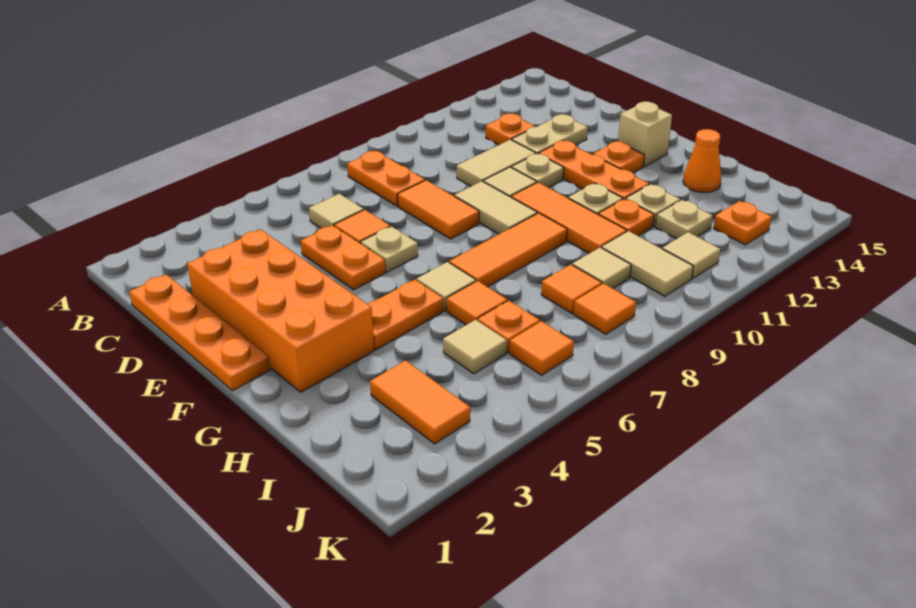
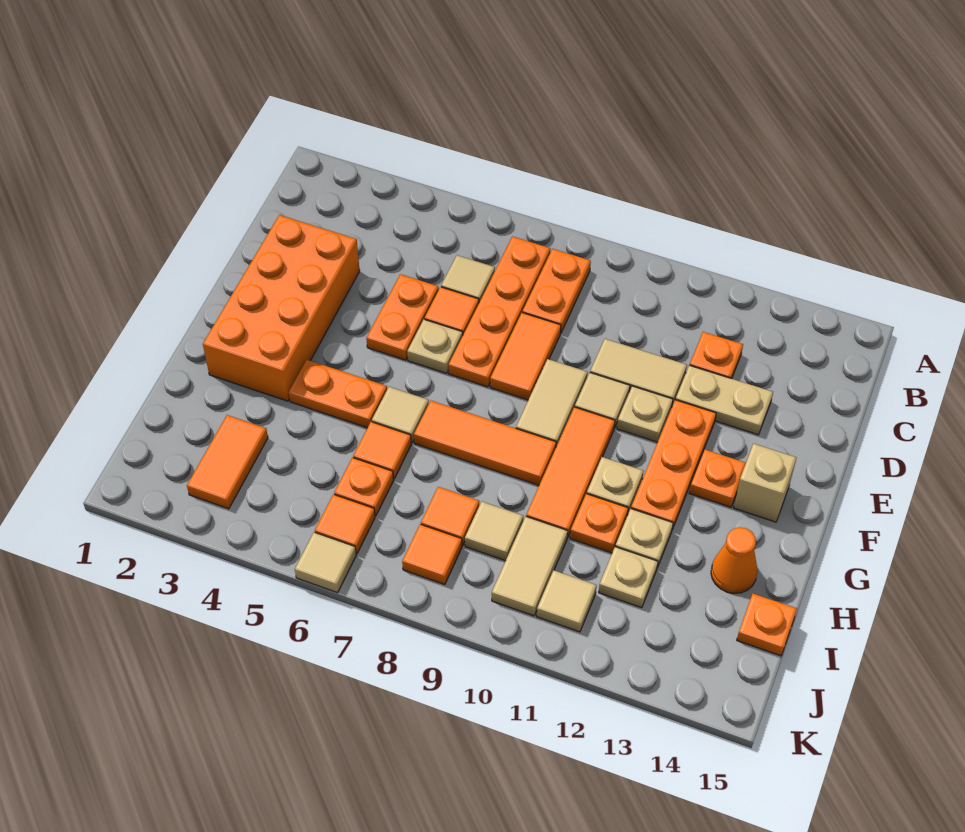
orange plate C1:F1 level 1 -> orange plate B7:E7 level 1
tan tile I5 level 1 -> tan tile K6 level 1
orange plate J13 level 1 -> orange plate I15 level 1

